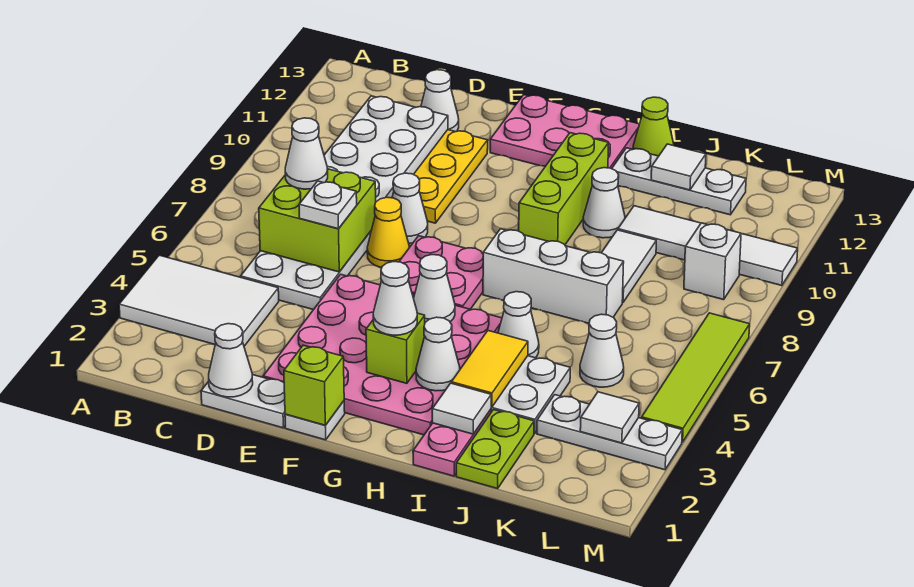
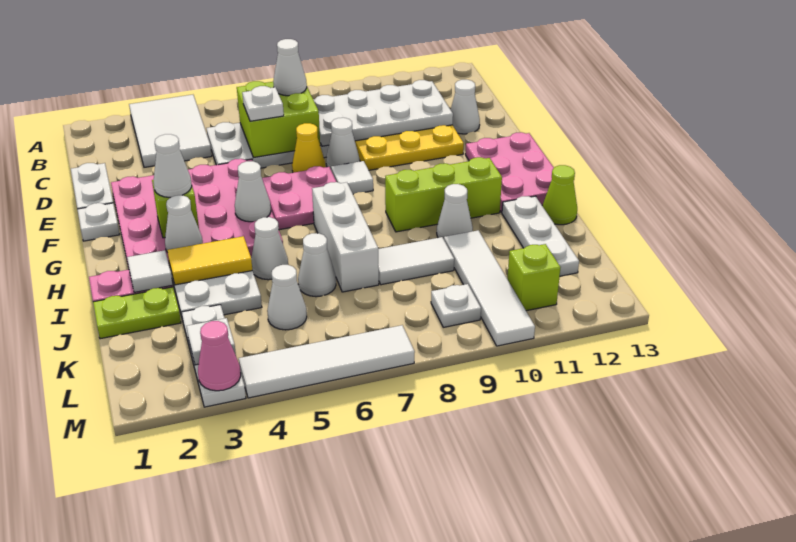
white cone D1 level 2 -> white cone J6 level 1
lime brick F1 level 2 -> lime brick L11 level 1
white tile J12 level 2 -> white tile F8 level 1
white brick L9 level 1 -> white plate L9 level 1
none -> pink cone M3 level 2
lime tile M4:M7 level 1 -> white tile M4:M7 level 1

